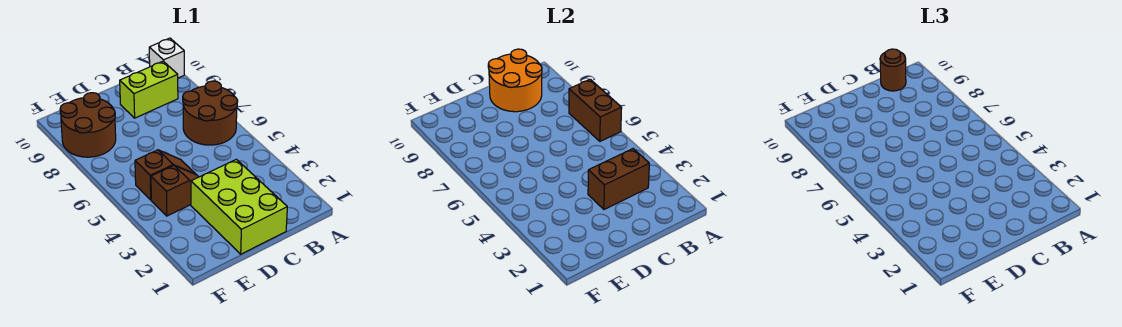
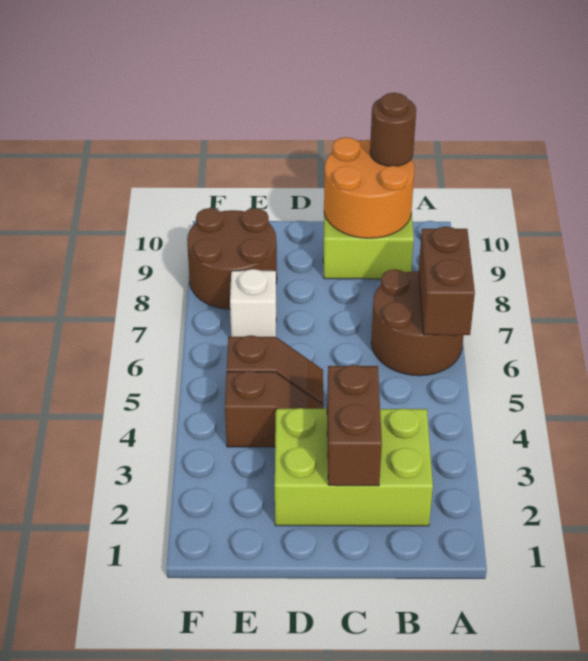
white brick A10 level 1 -> white brick E7 level 1
brown brick B3:C3 level 2 -> brown brick C2:C3 level 2
lime brick C1:D3 level 1 -> lime brick B2:D3 level 1

